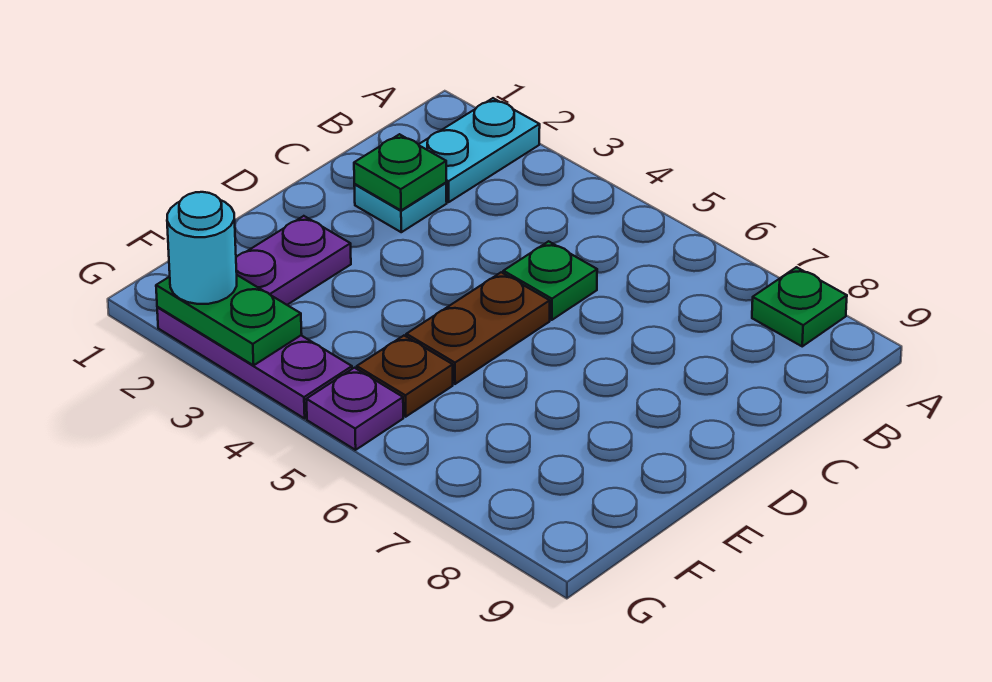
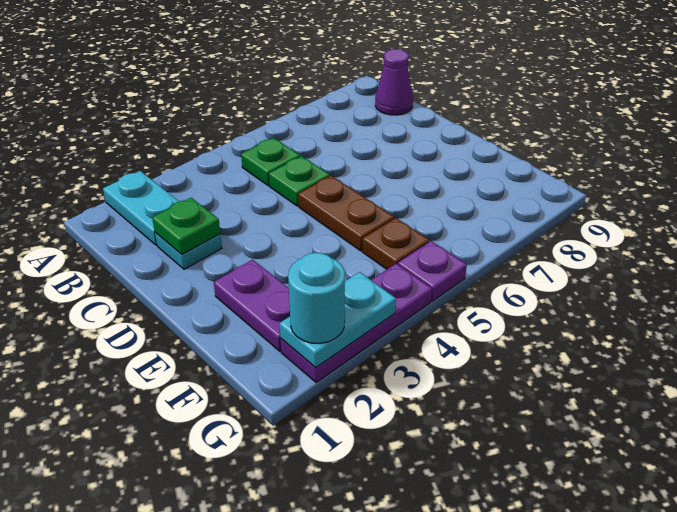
green plate A8 level 1 -> green plate B5 level 1
none -> purple cone B9 level 1
green plate G2:G3 level 2 -> cyan plate G2:G3 level 2

